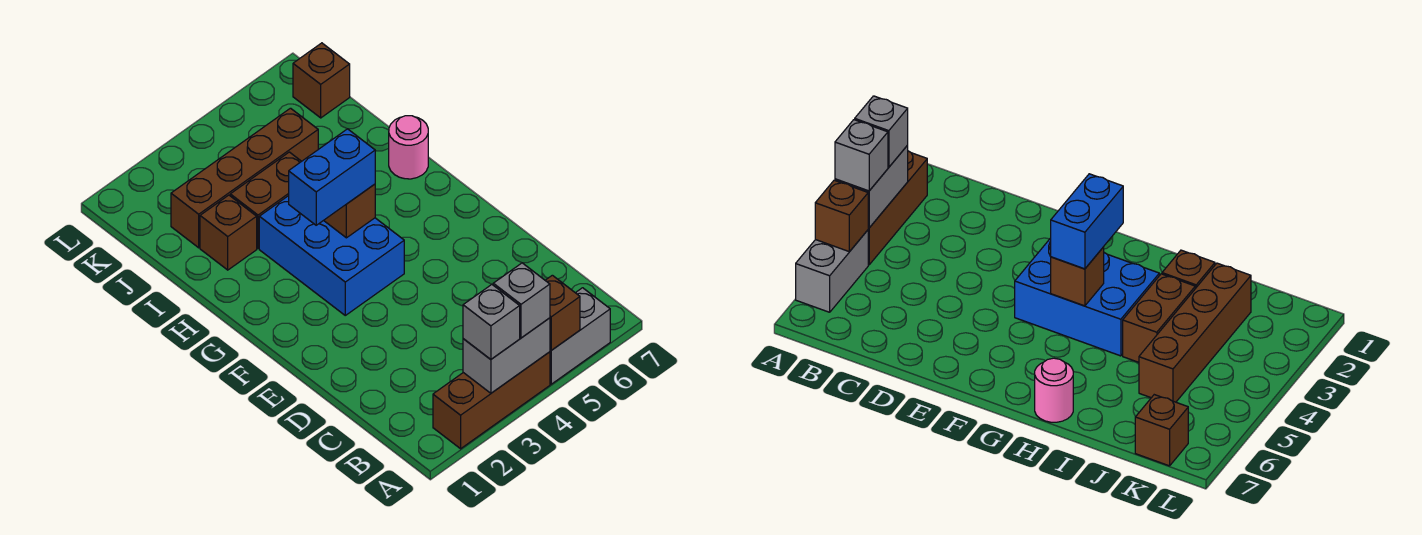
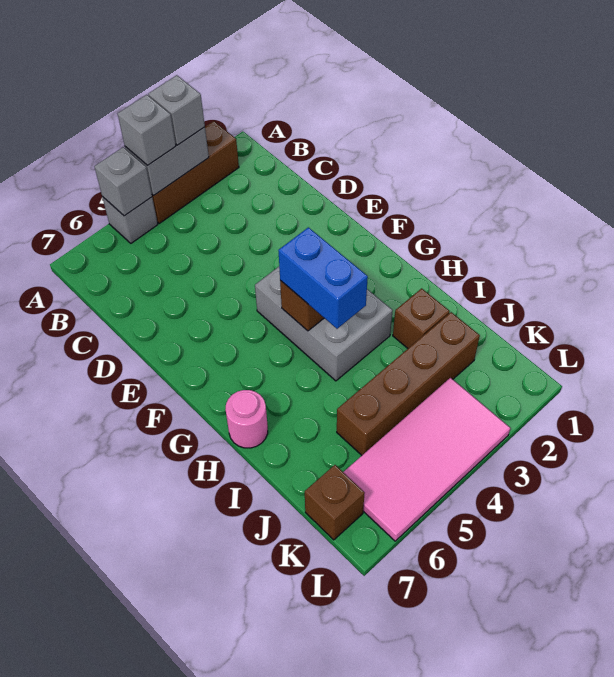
grey brick A5:A6 level 1 -> grey brick A5 level 1
brown brick A5 level 2 -> grey brick A5 level 2
blue brick F3:H4 level 1 -> grey brick F3:H4 level 1
blue brick G3:G4 level 3 -> blue brick G4:H4 level 3
brown brick I3:I4 level 1 -> none
none -> pink tile K3:L6 level 1

